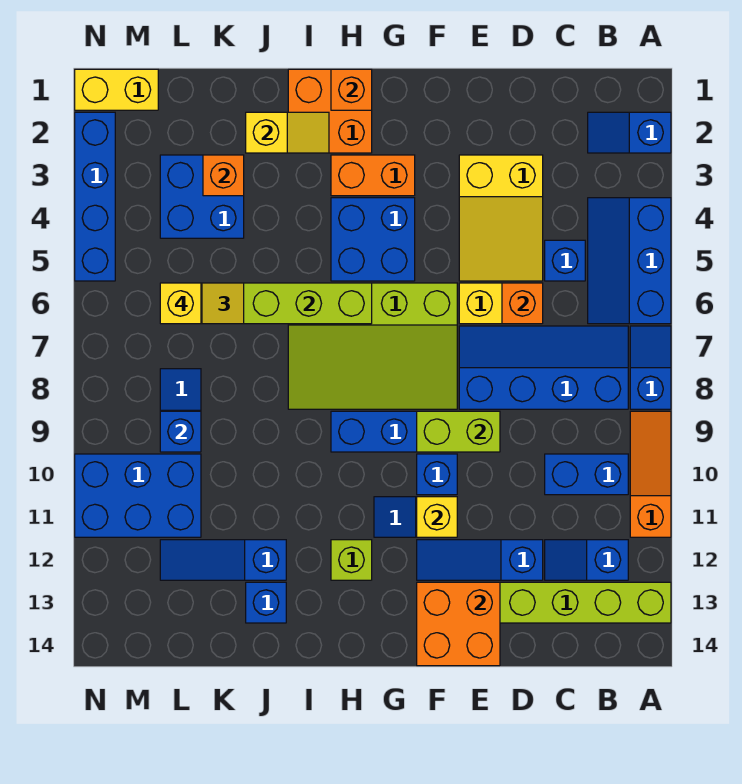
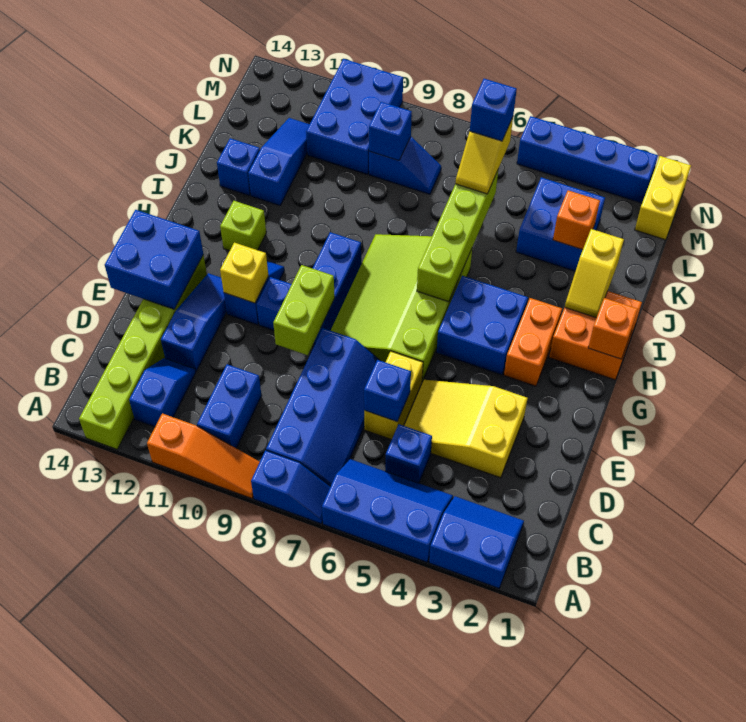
blue slope A2:B2 level 1 top A -> blue slope A2:B3 level 1 top A
orange brick D6 level 2 -> blue brick D6 level 2
orange brick E13:F14 level 2 -> blue brick E13:F14 level 2
yellow brick L6 level 4 -> blue brick L6 level 4

